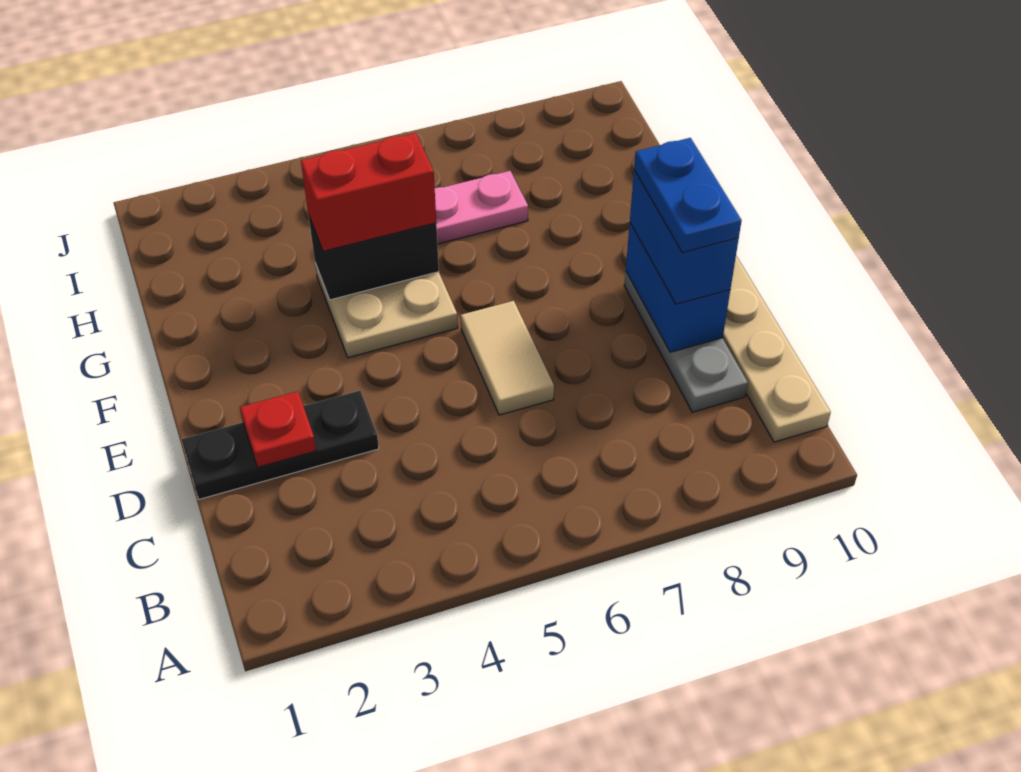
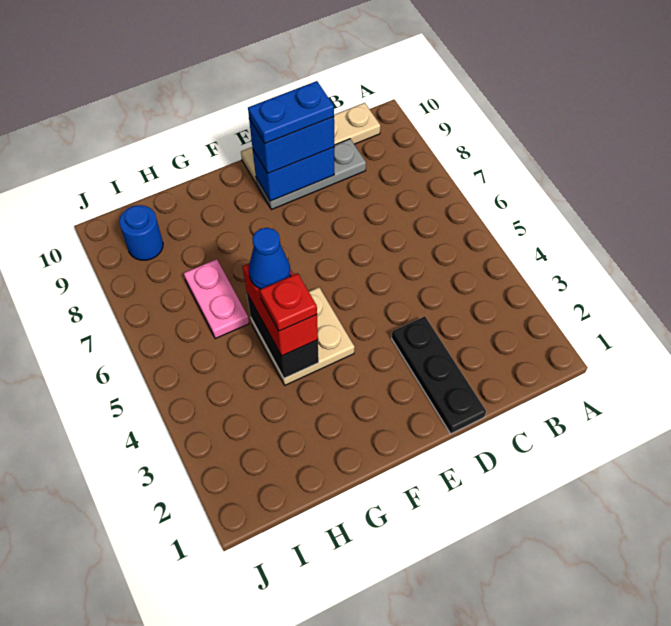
red plate D2 level 2 -> red plate G4 level 4
tan tile D6:E6 level 1 -> none
none -> blue cone G5 level 4
none -> blue round brick I9 level 1

